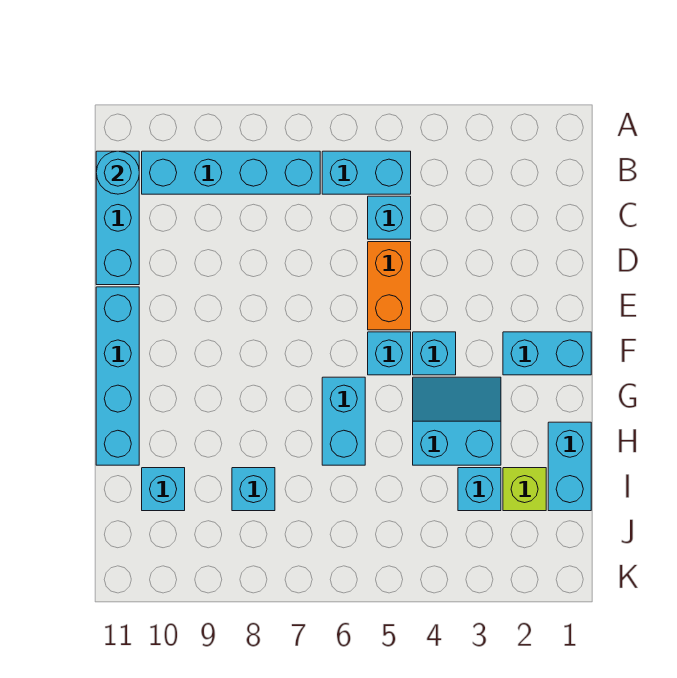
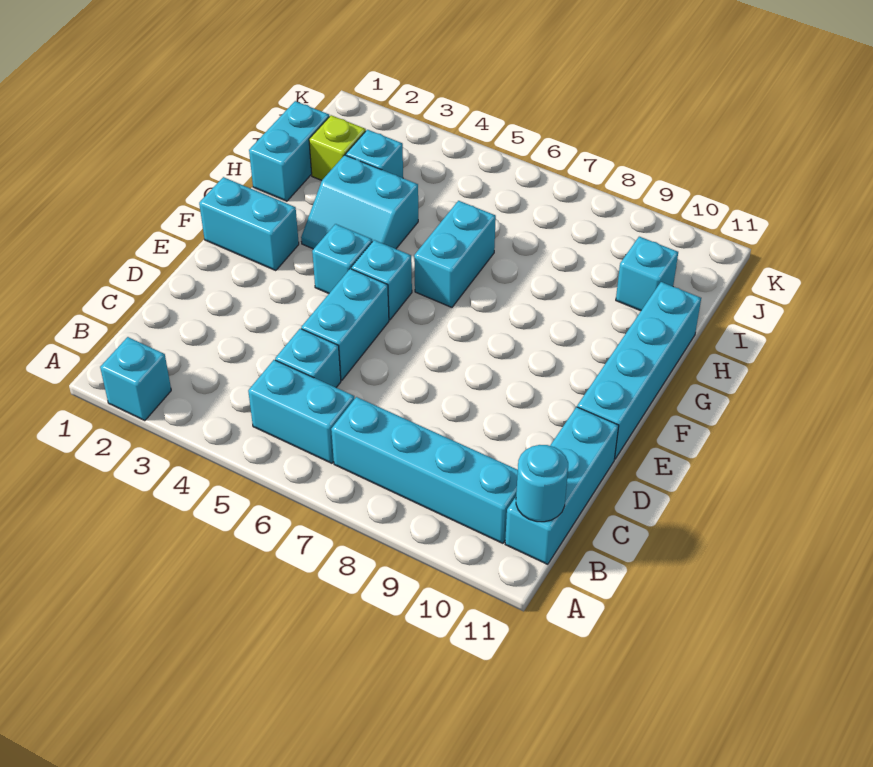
orange brick D5:E5 level 1 -> cyan brick D5:E5 level 1
cyan brick I8 level 1 -> cyan brick A2 level 1

